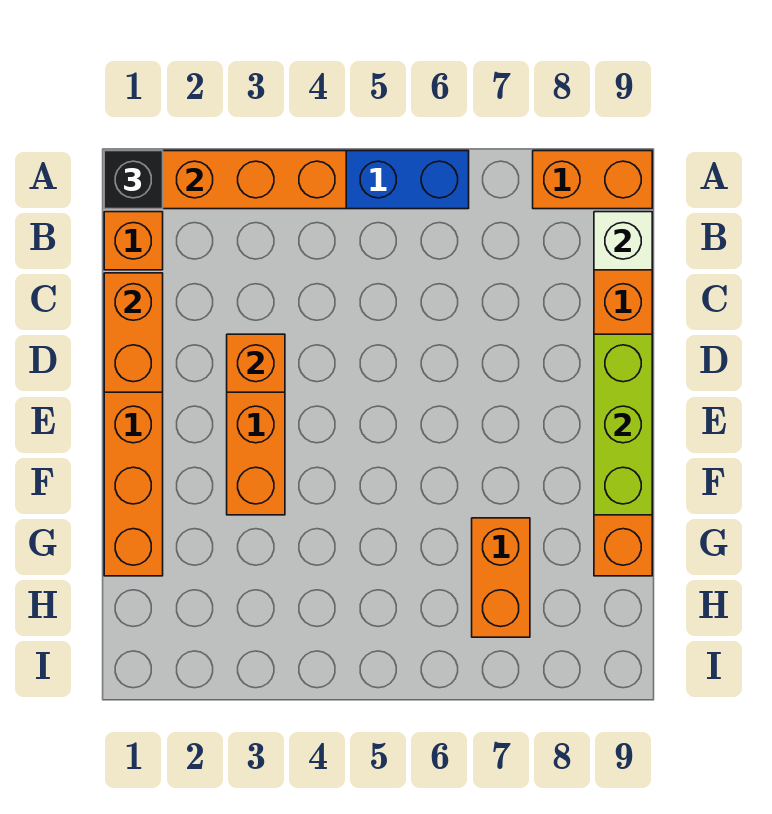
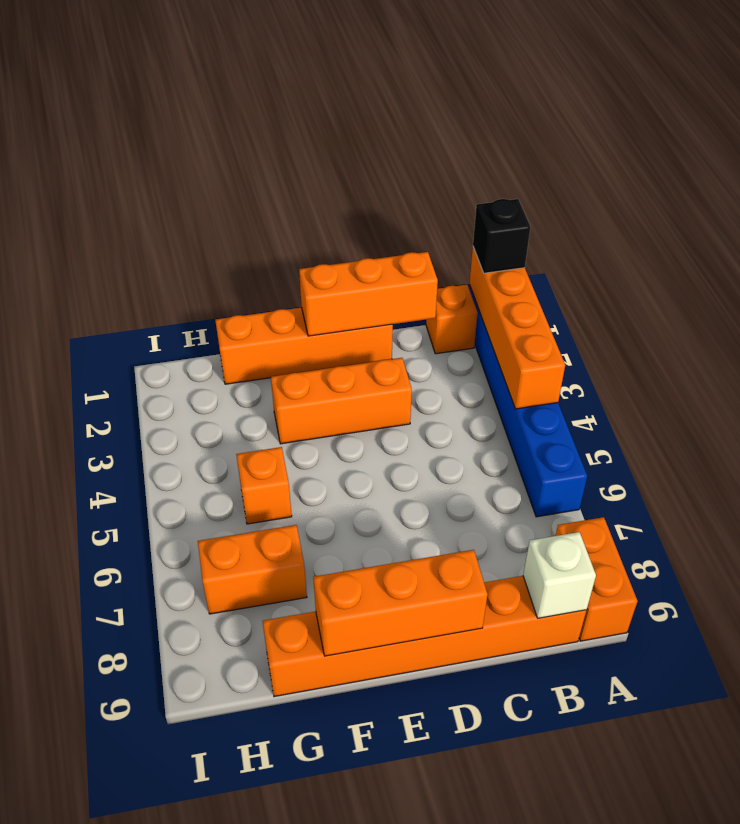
orange brick C1:D1 level 2 -> orange brick C1:E1 level 2
orange brick D3 level 2 -> orange brick G5 level 1
lime brick D9:F9 level 2 -> orange brick D9:F9 level 2

